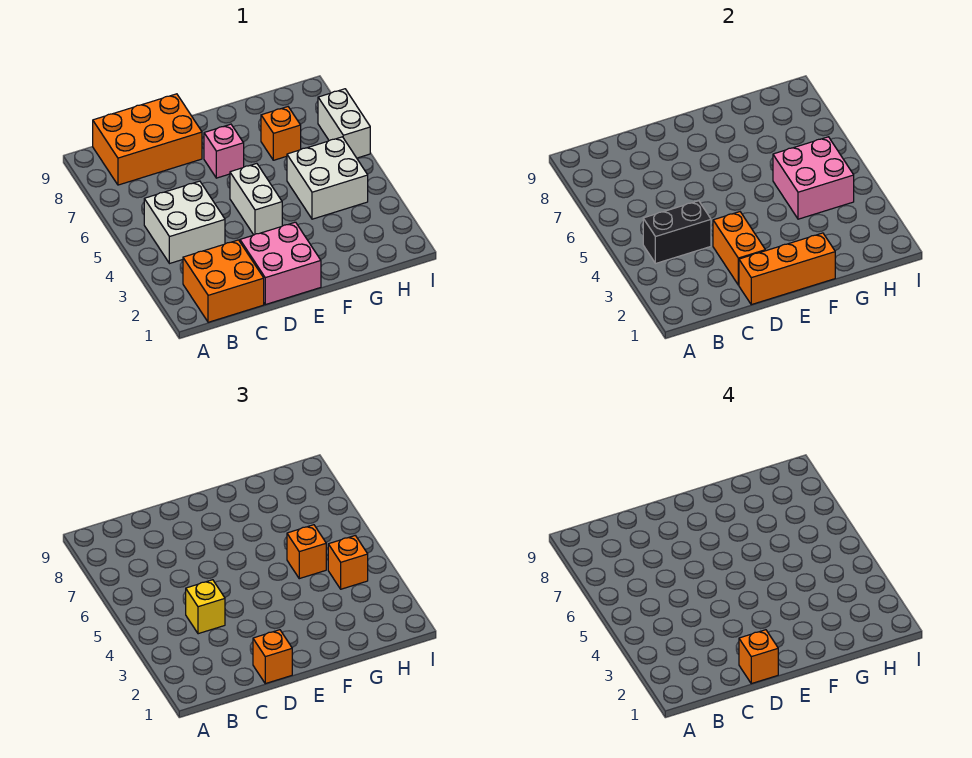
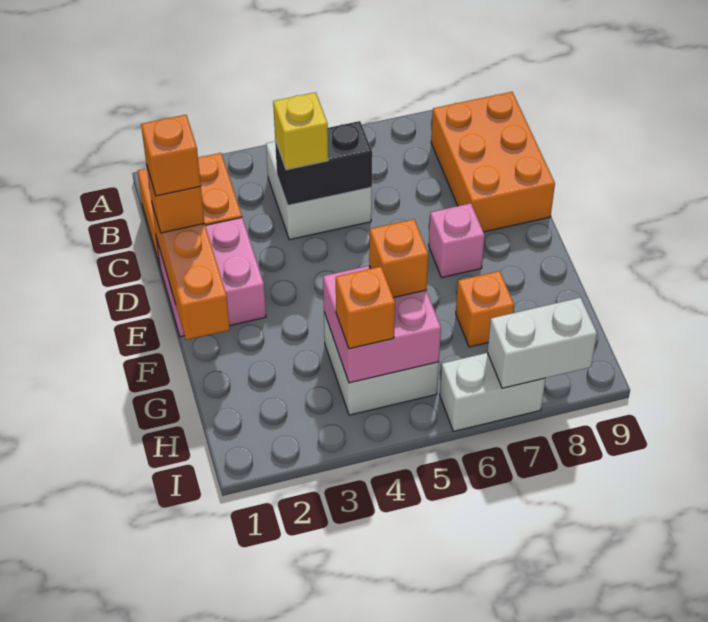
black brick B4:C4 level 2 -> black brick C4:C5 level 2
orange brick D2:D3 level 2 -> none
white brick E4:E5 level 1 -> white brick I7:I8 level 2

